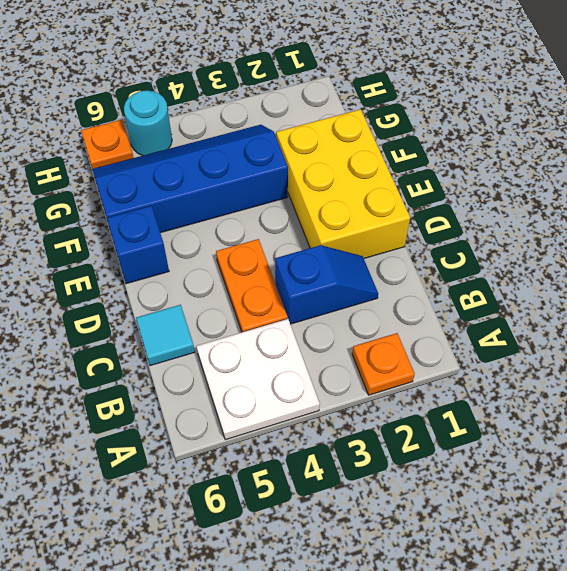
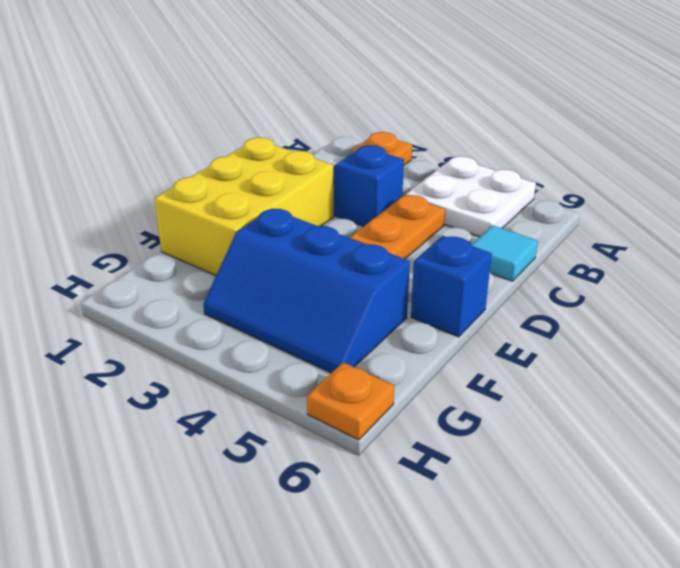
blue slope F3:G6 level 1 top F -> blue slope F3:G5 level 1 top F
cyan round brick H5 level 1 -> none

